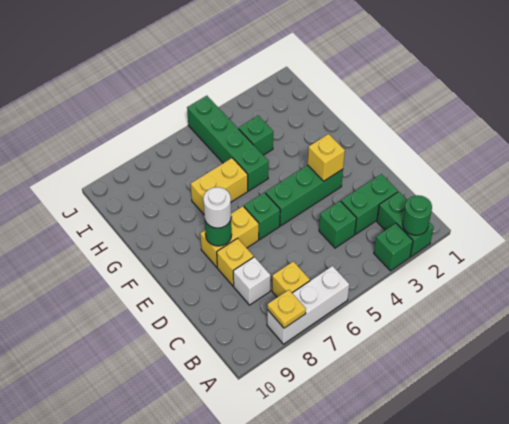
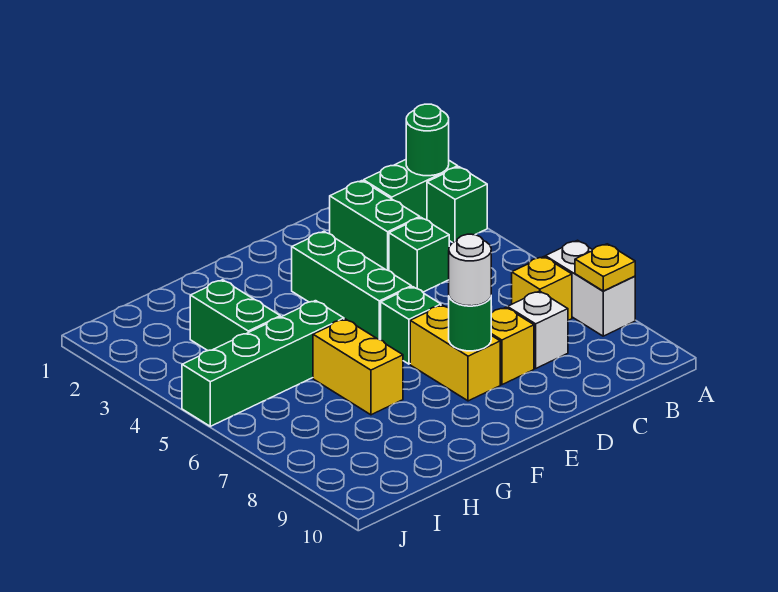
white brick A6:A8 level 1 -> white brick A7:A8 level 1
yellow brick E3 level 2 -> none
green brick H4 level 1 -> green brick H3:H4 level 1

